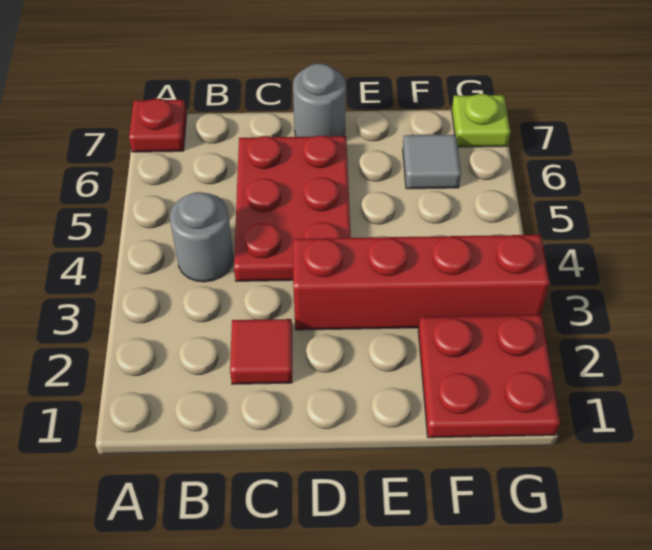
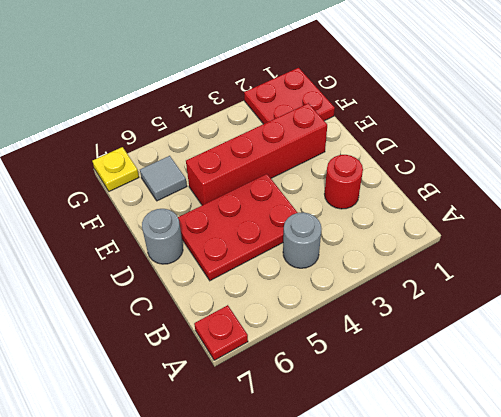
red tile C2 level 1 -> red round brick C2 level 1
red brick D3:G3 level 1 -> red brick E2:E5 level 1
lime plate G7 level 1 -> yellow plate G7 level 1

